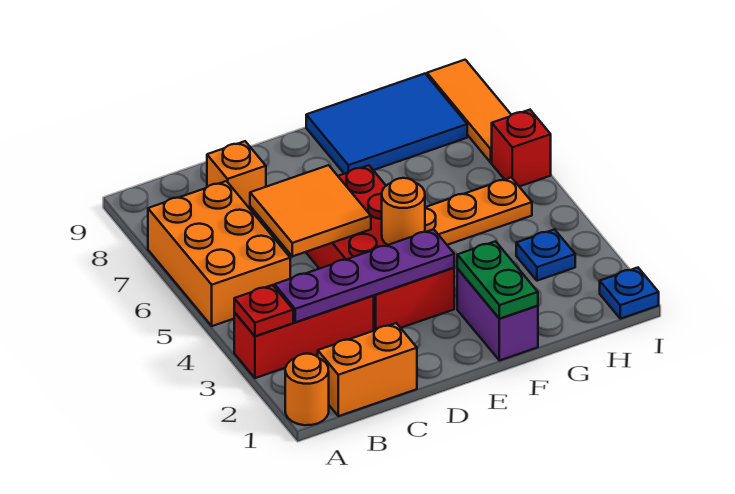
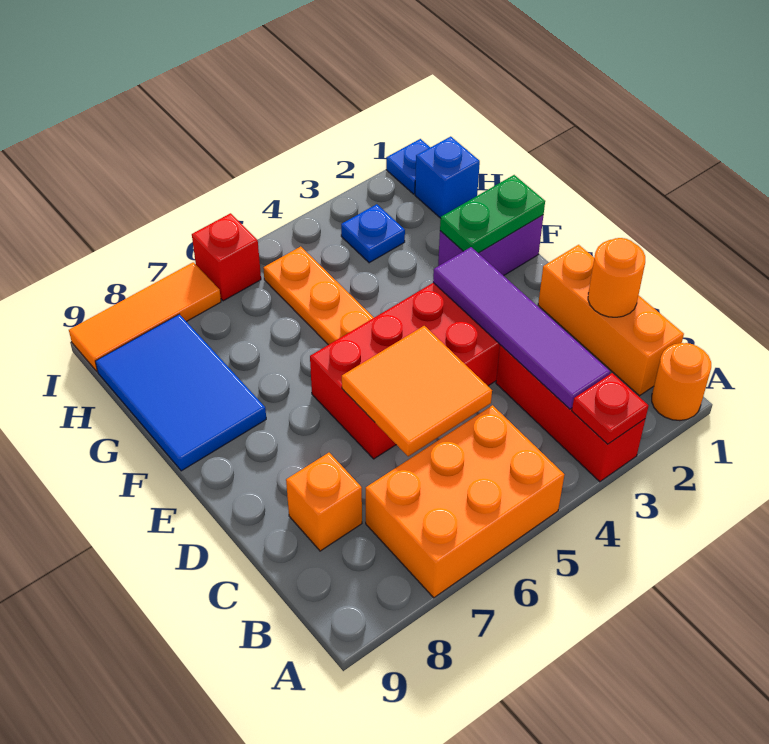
orange brick B1:C1 level 1 -> orange brick B1:D1 level 1
purple plate B3:E3 level 2 -> purple tile B3:E3 level 2
orange round brick E4 level 2 -> orange round brick C1 level 2
none -> blue brick H1 level 1

